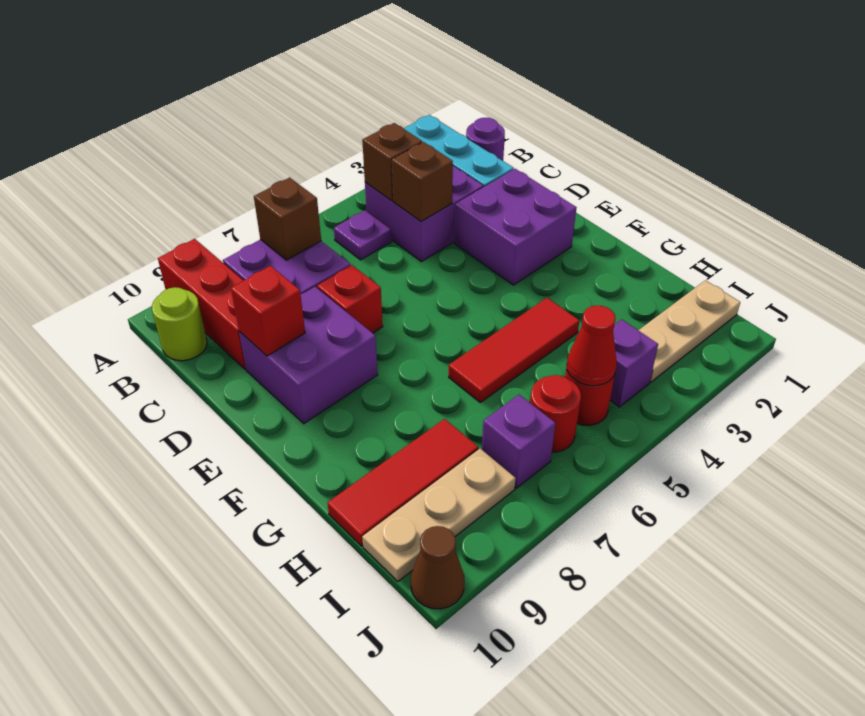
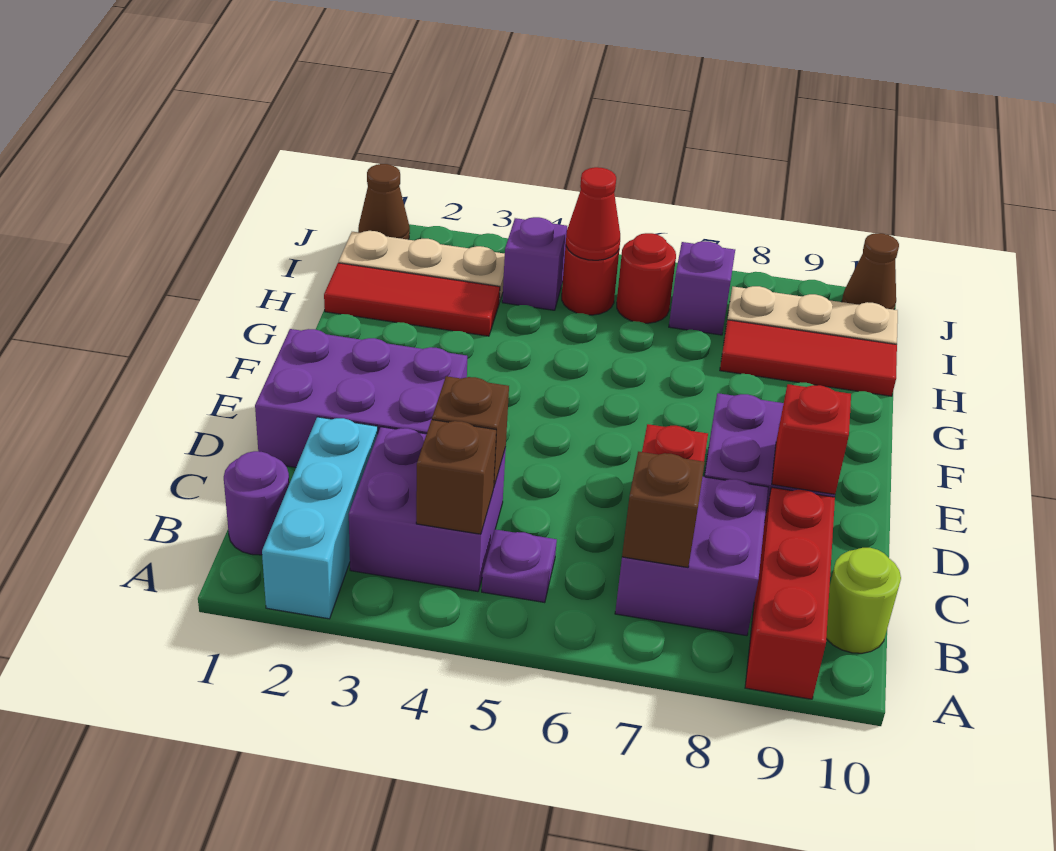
purple brick D2:E3 level 1 -> purple brick D1:E3 level 1
red tile G4:G6 level 1 -> red tile H1:H3 level 1
none -> brown cone J1 level 1

